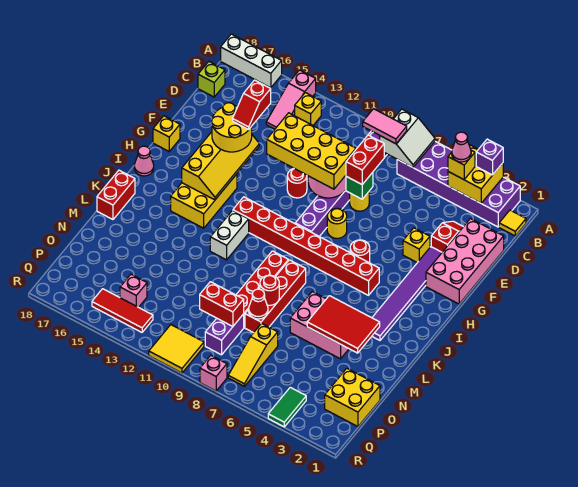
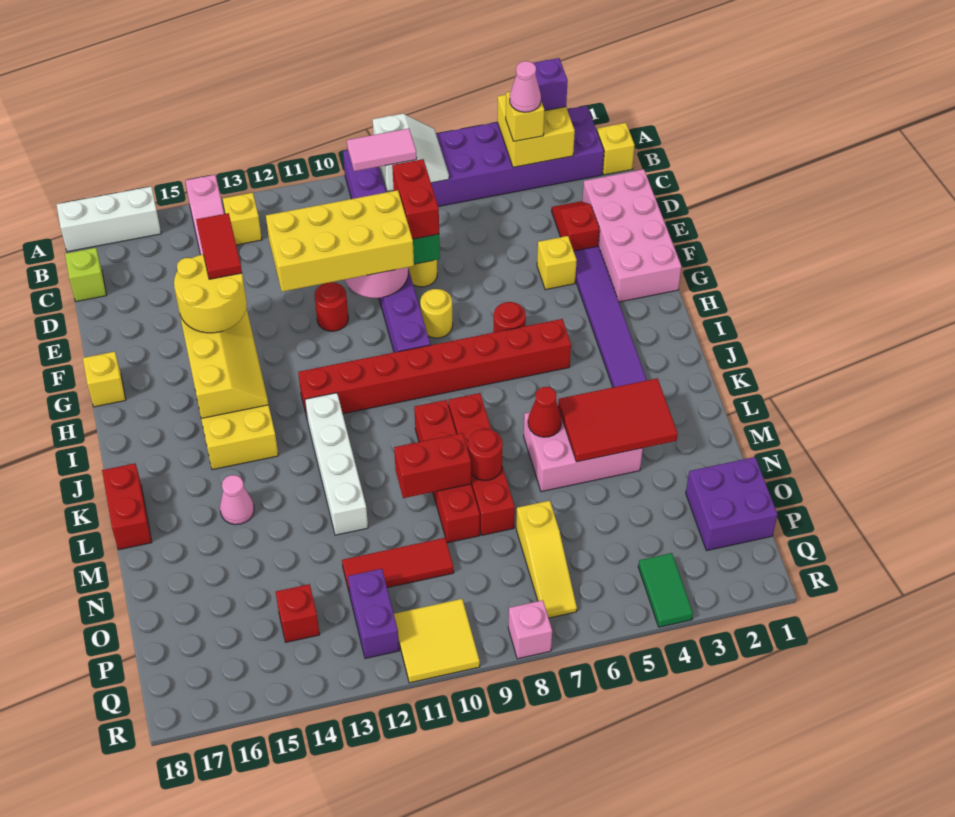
yellow tile B1 level 1 -> yellow brick B1 level 1
red slope E14:F14 level 4 top E -> red tile E14:F14 level 4
pink cone I18 level 1 -> pink cone L15 level 1
white brick J12:K12 level 1 -> white brick J12:M12 level 1
red cone N8 level 2 -> red cone L6 level 2
yellow brick O1:P2 level 1 -> purple brick O1:P2 level 1
purple brick O9:P9 level 1 -> purple brick P12:Q12 level 1
red brick O9:O10 level 2 -> red brick M9:M10 level 2
pink brick P14 level 1 -> red brick P14 level 1
red tile Q13:Q15 level 1 -> red tile O10:O12 level 1

